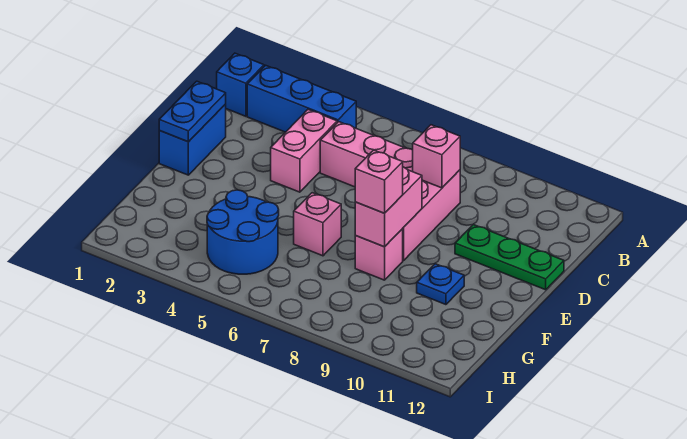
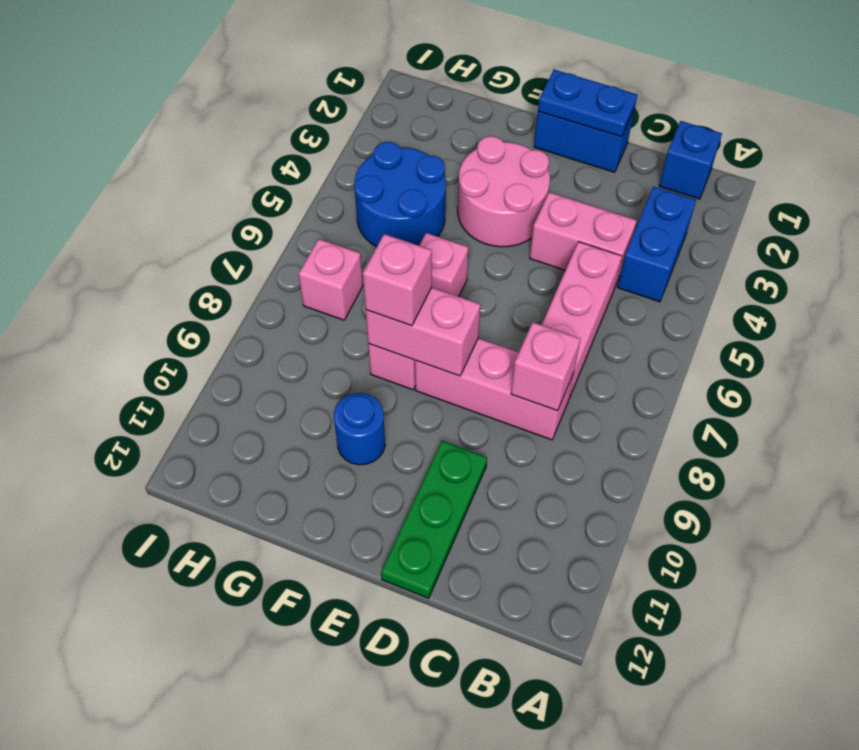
blue brick B2:B4 level 1 -> blue brick B3:B4 level 1
none -> pink round brick E3:F4 level 1
blue plate F10 level 1 -> blue round brick F10 level 1
none -> pink brick H7 level 1

